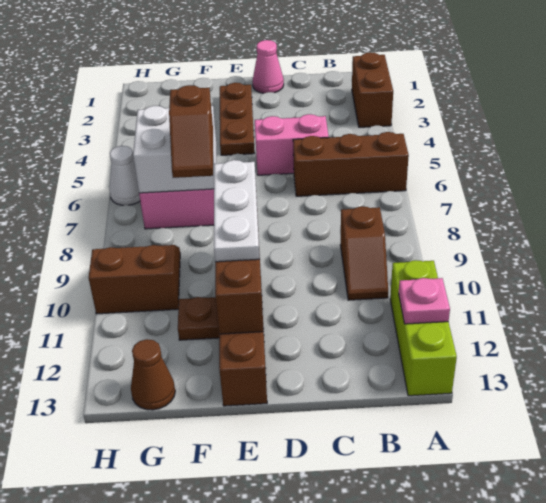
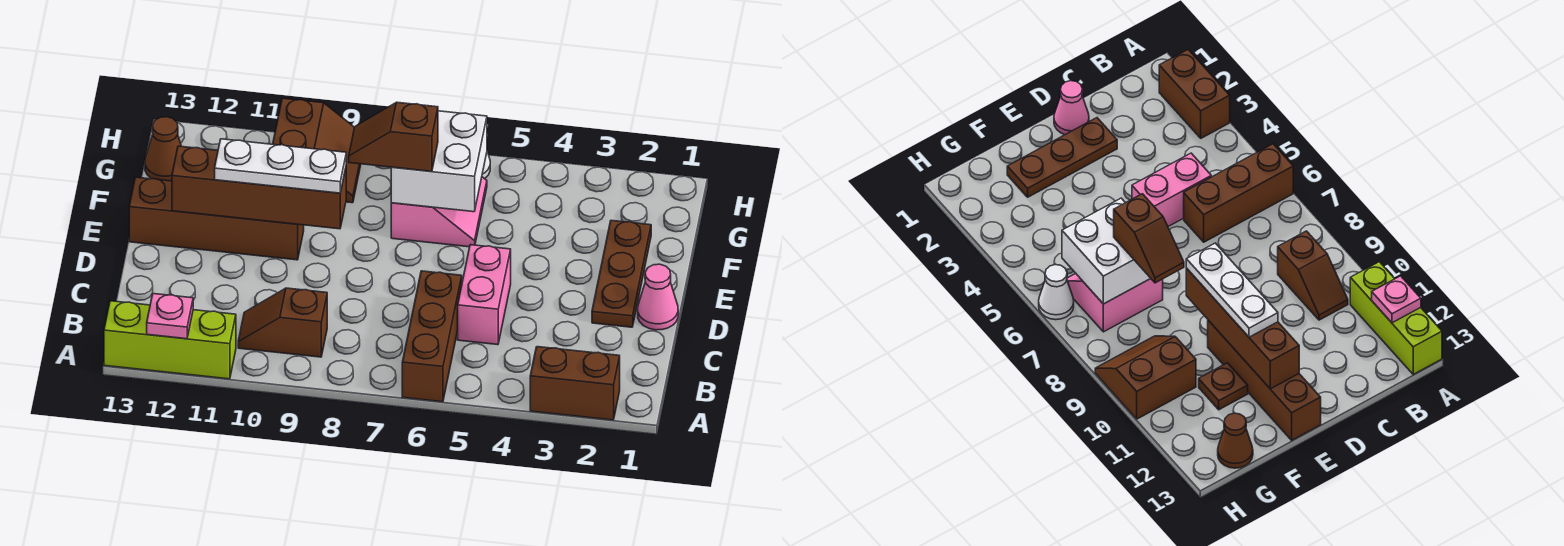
brown plate E2:E4 level 1 -> brown plate D2:F2 level 1

